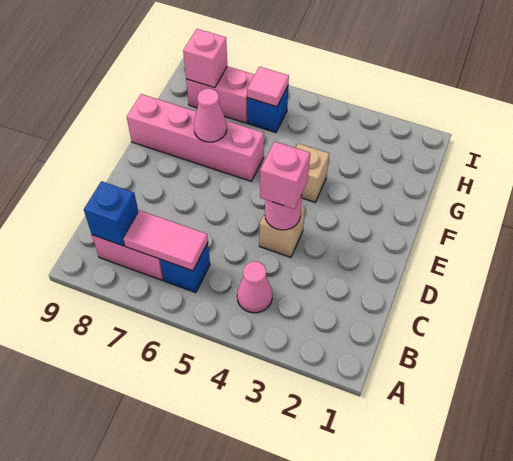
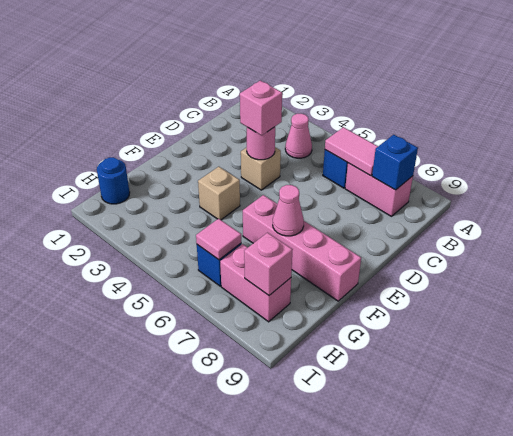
none -> blue round brick H1 level 1

